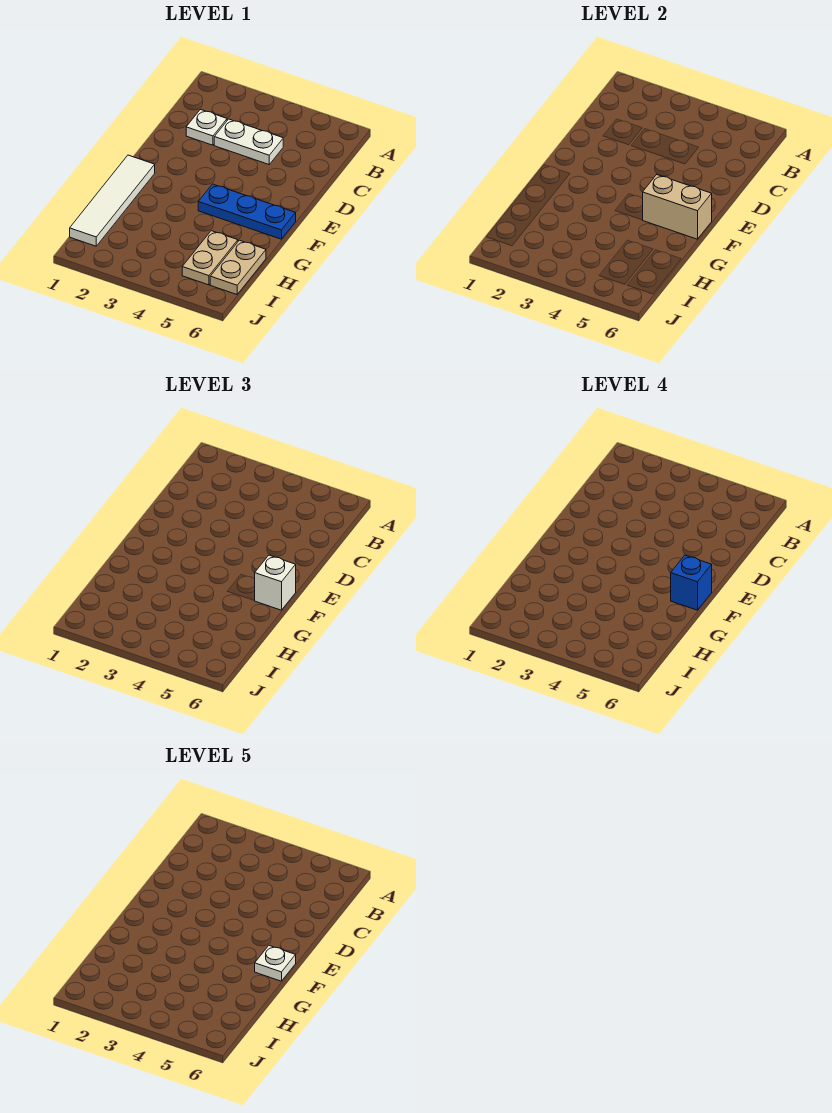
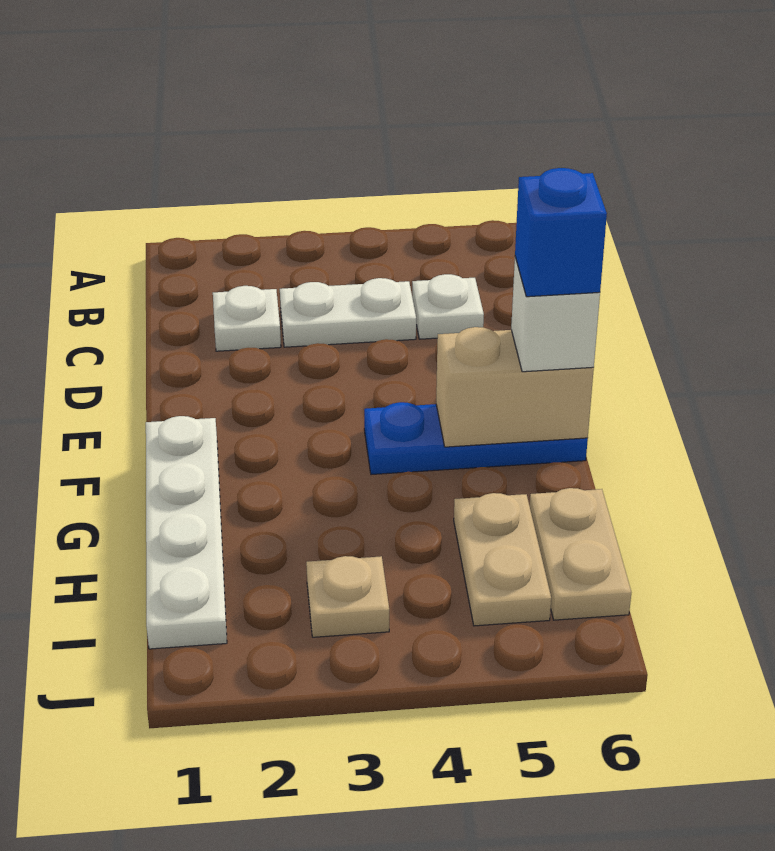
white tile F1:I1 level 1 -> white plate F1:I1 level 1
white plate F6 level 5 -> white plate C5 level 1
none -> tan plate I3 level 1

